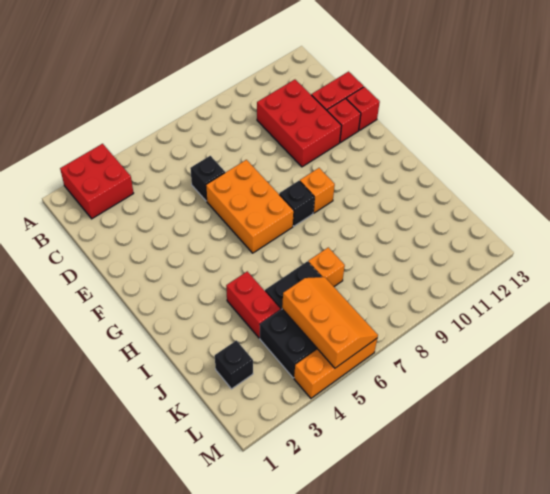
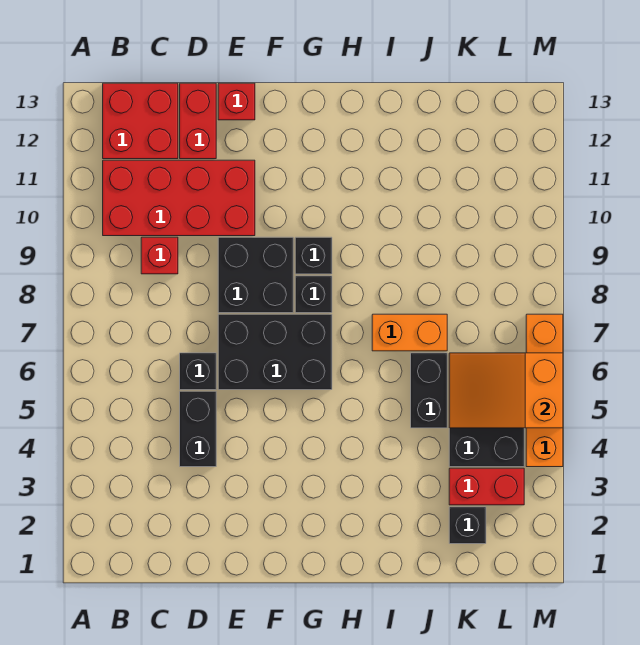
red brick A2:B3 level 1 -> red brick B12:C13 level 1
red brick C10:E11 level 1 -> red brick B10:E11 level 1
none -> black brick D4:D5 level 1
orange brick E6:G7 level 1 -> black brick E6:G7 level 1
none -> black brick E8:F9 level 1
red brick E12 level 1 -> red brick C9 level 1
orange brick G9 level 1 -> black brick G9 level 1
red brick I4:J4 level 1 -> red brick K3:L3 level 1
orange brick J7 level 1 -> orange brick I7:J7 level 1
orange slope K5:M6 level 2 top 5 -> orange slope K5:M6 level 2 top M
orange brick M4:M6 level 1 -> orange brick M4:M7 level 1

